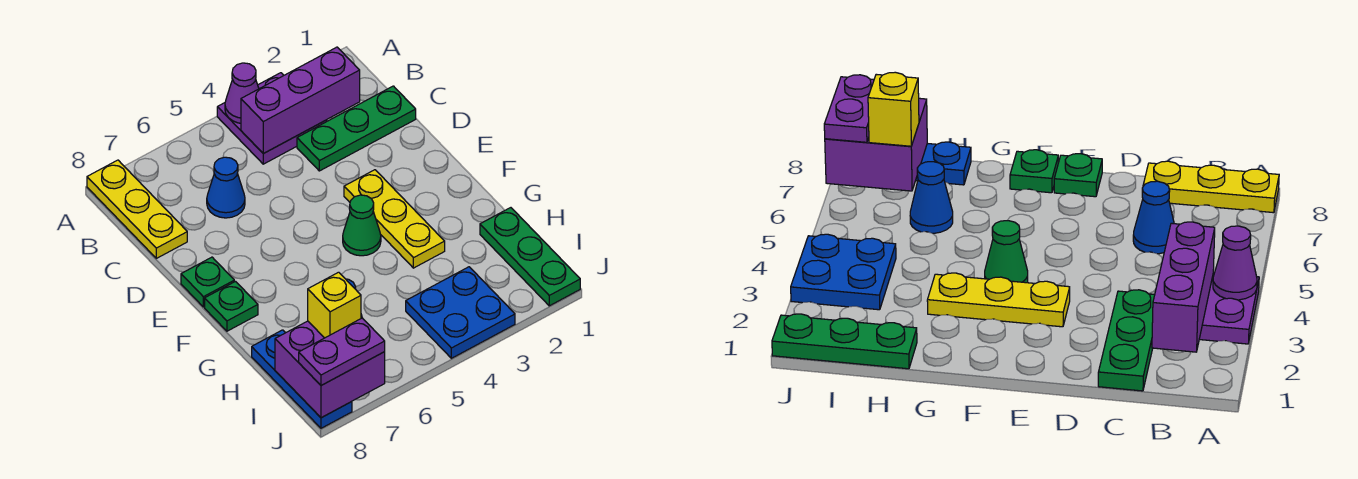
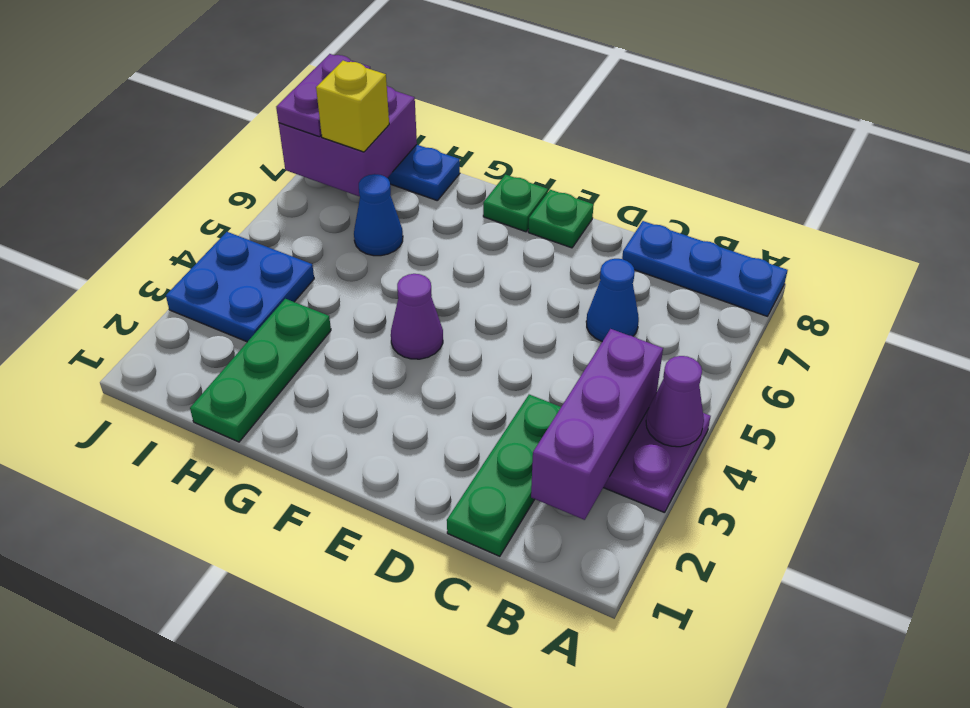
yellow plate A8:C8 level 1 -> blue plate A8:C8 level 1
yellow plate E3:G3 level 1 -> none
green cone F4 level 1 -> purple cone F4 level 1
green plate H1:J1 level 1 -> green plate H1:H3 level 1

